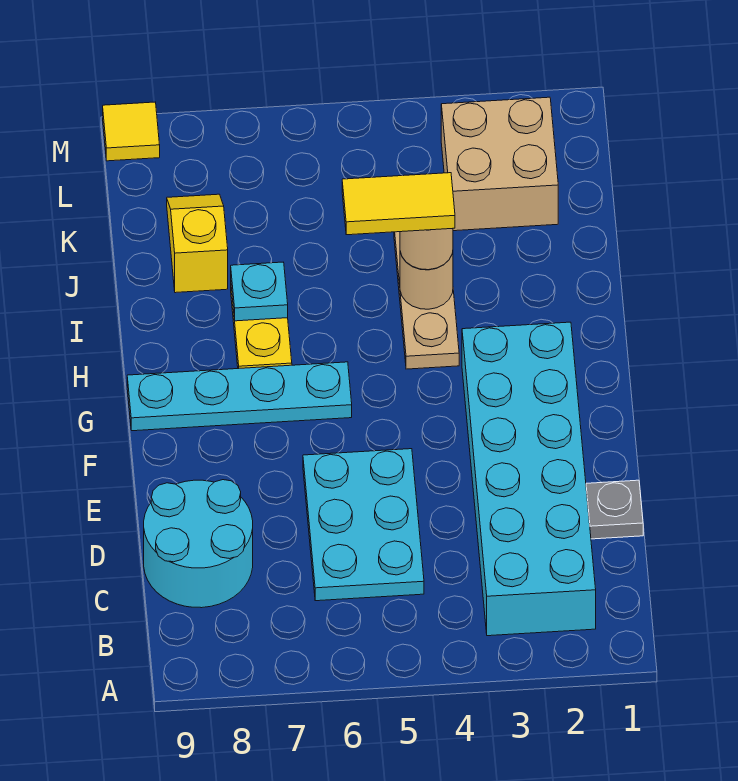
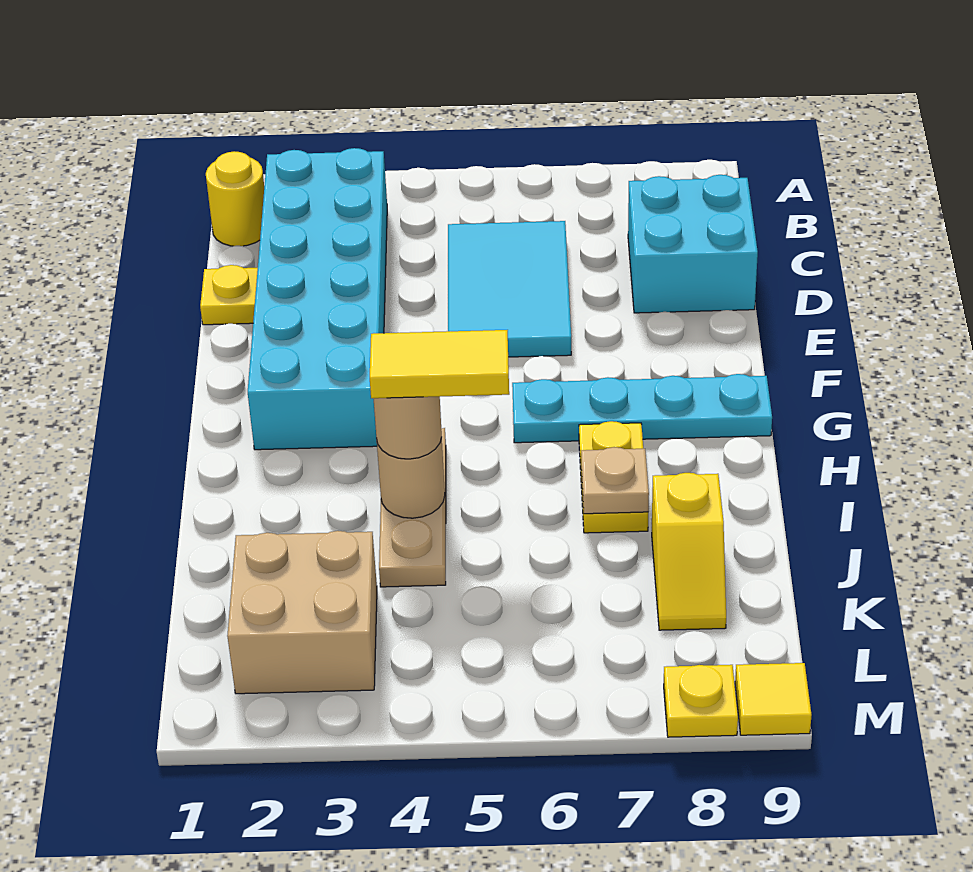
none -> yellow round brick B1 level 1
cyan plate C5:E6 level 1 -> cyan tile C5:E6 level 1
cyan round brick C8:D9 level 1 -> cyan brick C8:D9 level 1
grey plate D1 level 1 -> yellow plate D1 level 1
cyan plate I7 level 2 -> tan plate I7 level 2
none -> yellow plate M8 level 1

